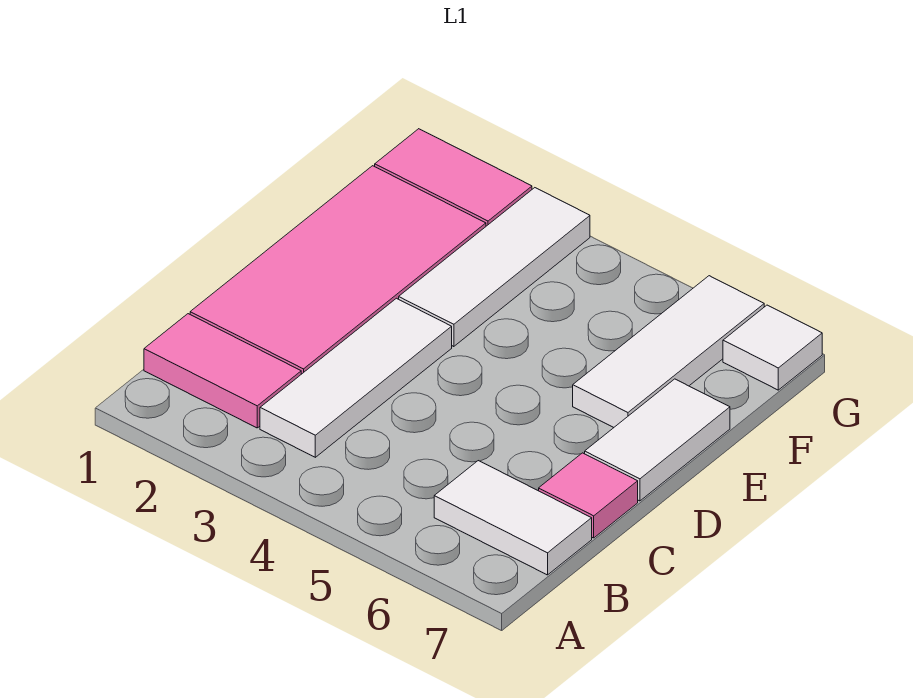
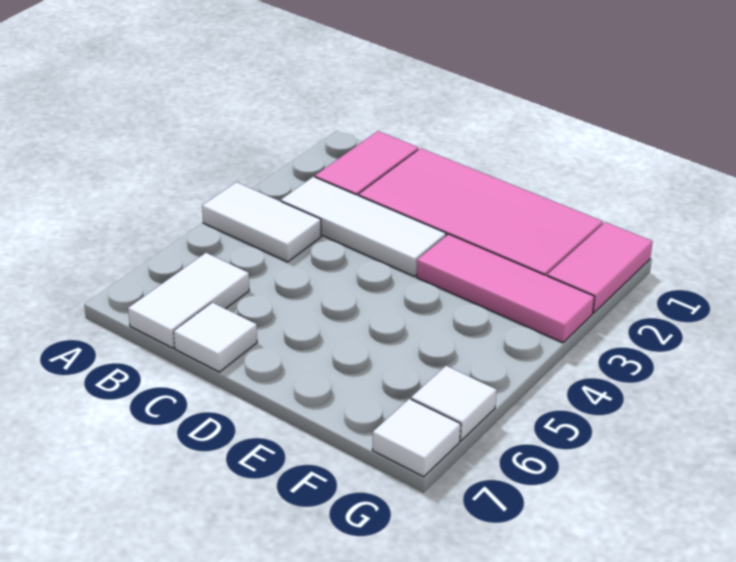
pink tile C7 level 1 -> white tile C7 level 1
white tile D7:E7 level 1 -> white tile A4:B4 level 1
white tile E3:G3 level 1 -> pink tile E3:G3 level 1
white tile E6:G6 level 1 -> white tile G6 level 1

